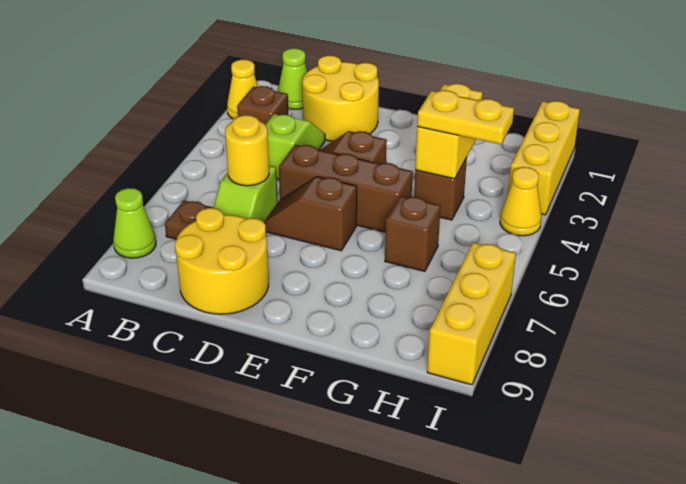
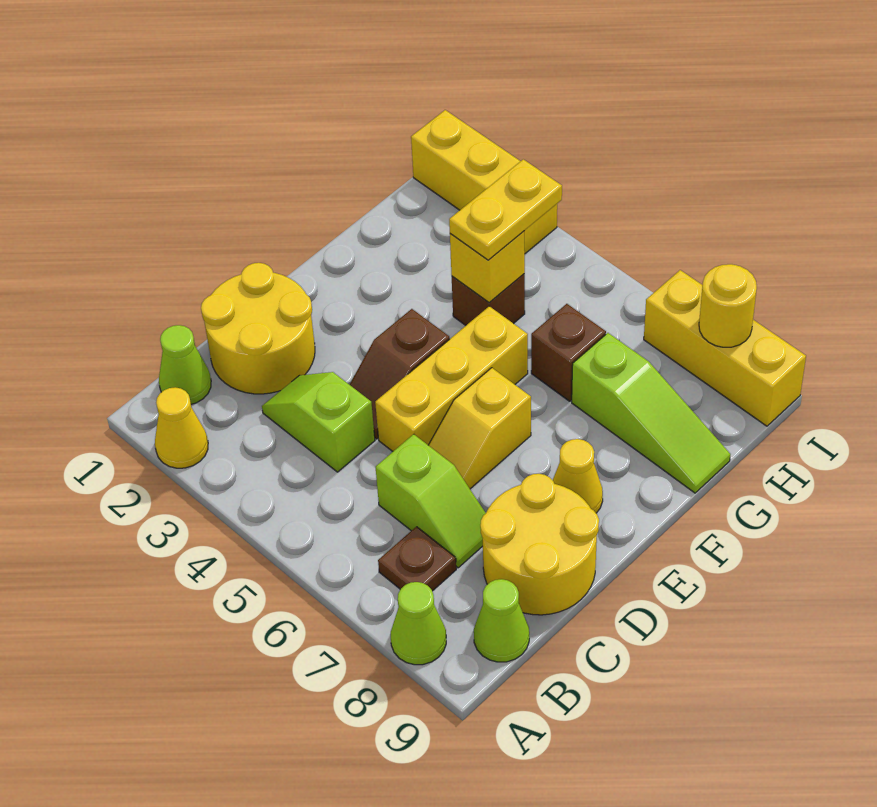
brown brick B3 level 1 -> none
none -> lime cone B9 level 1
yellow round brick C6 level 2 -> yellow round brick I8 level 2
brown brick D5:F5 level 1 -> yellow brick D5:F5 level 1
brown slope D6:E6 level 1 top E -> yellow slope D6:E6 level 1 top E
yellow brick G3:G4 level 2 -> yellow brick G4 level 2
none -> lime slope G7:G9 level 1 top 7
yellow cone I4 level 1 -> yellow cone E8 level 1

